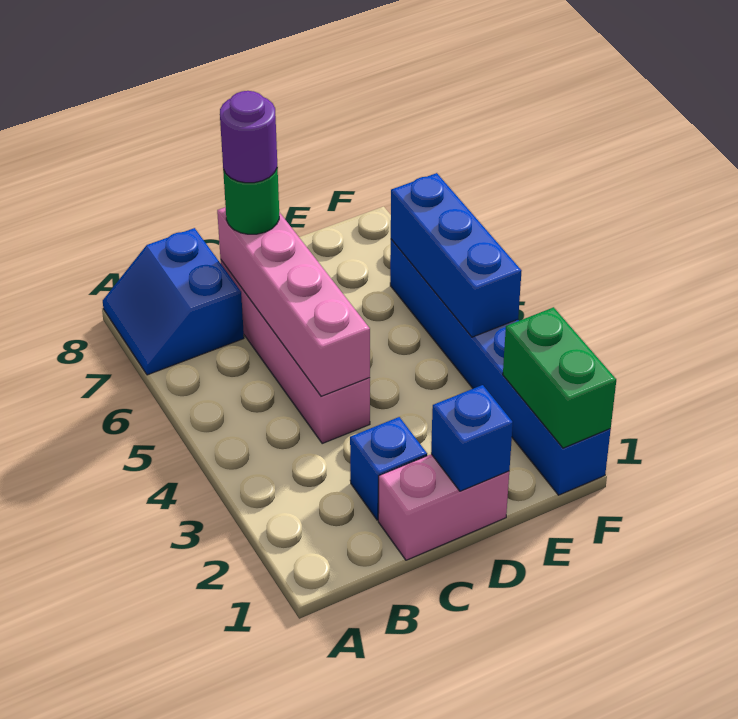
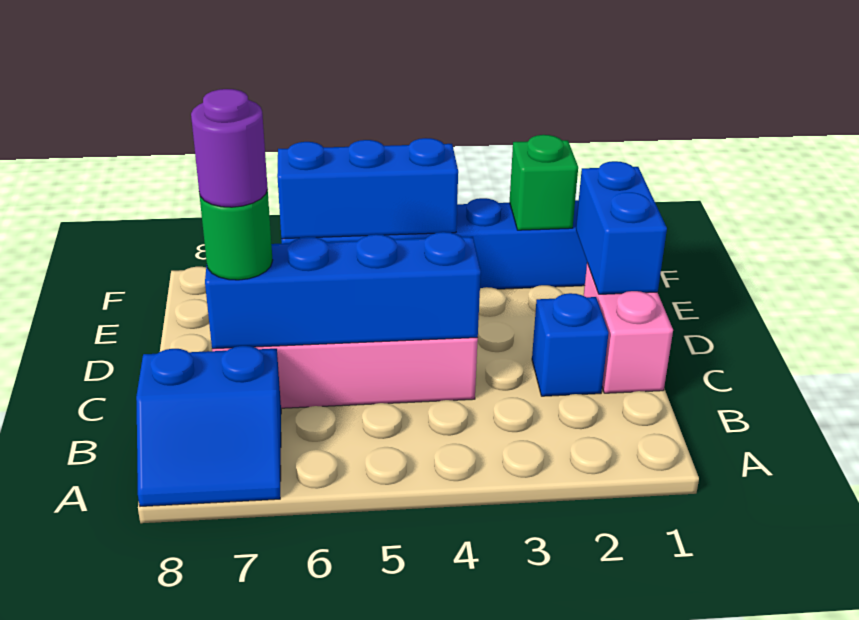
pink brick C4:C7 level 2 -> blue brick C4:C7 level 2
blue brick D1 level 2 -> blue brick D1:E1 level 2
green brick F1:F2 level 2 -> green brick F2 level 2

